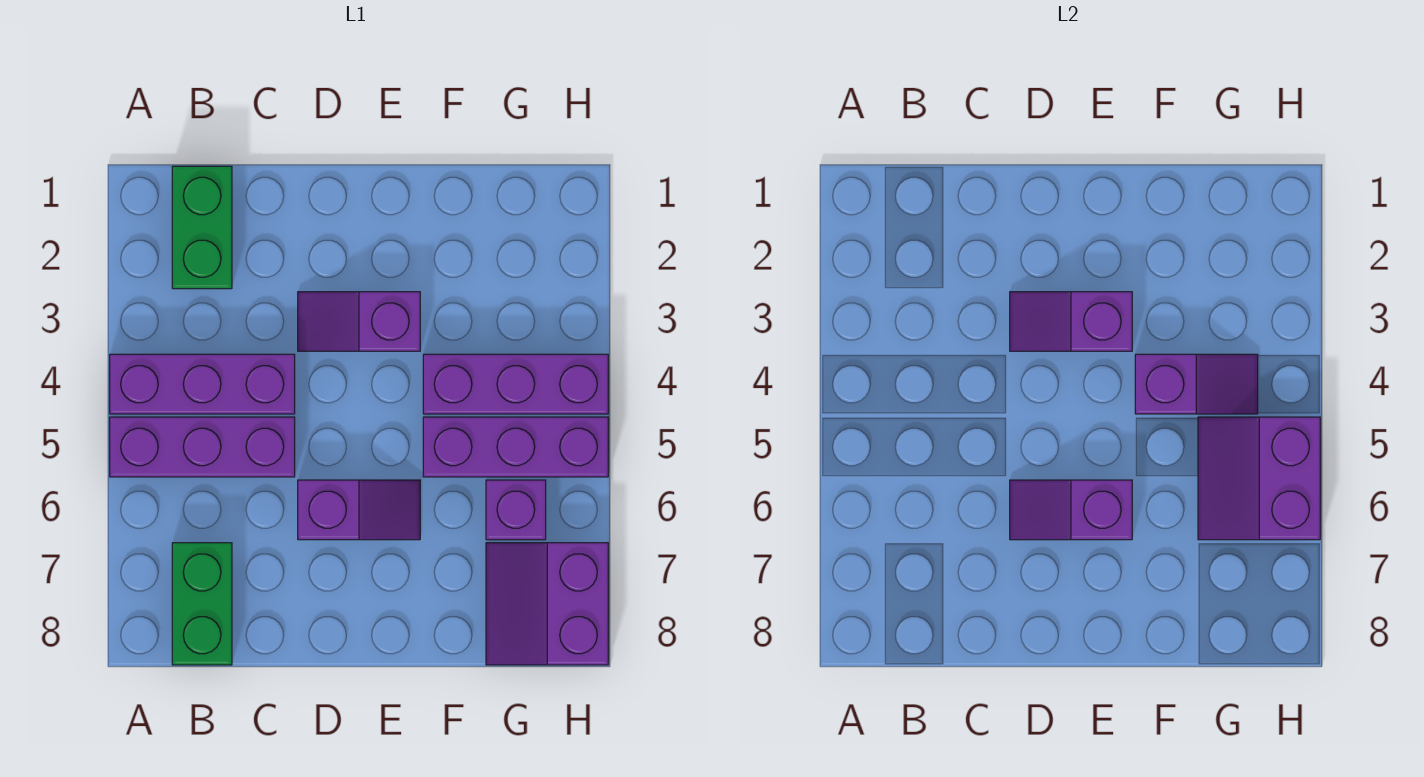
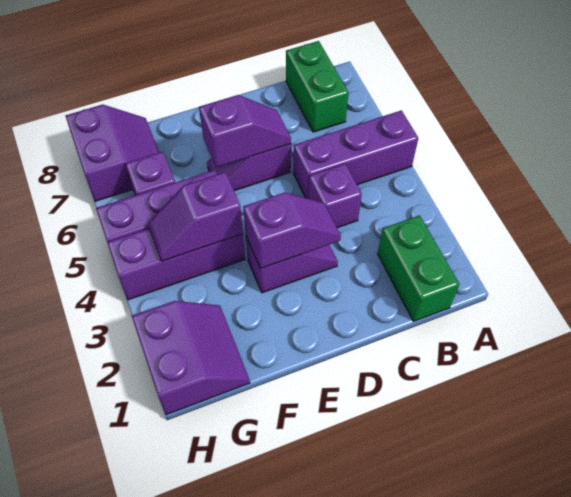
purple brick A4:C4 level 1 -> purple brick C4 level 1
purple slope G5:H6 level 2 top H -> purple slope G1:H2 level 1 top H

